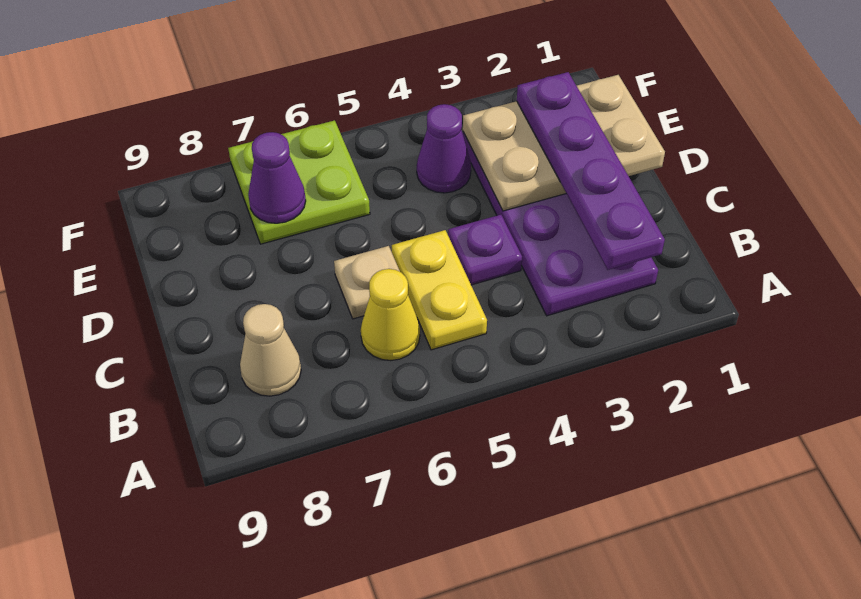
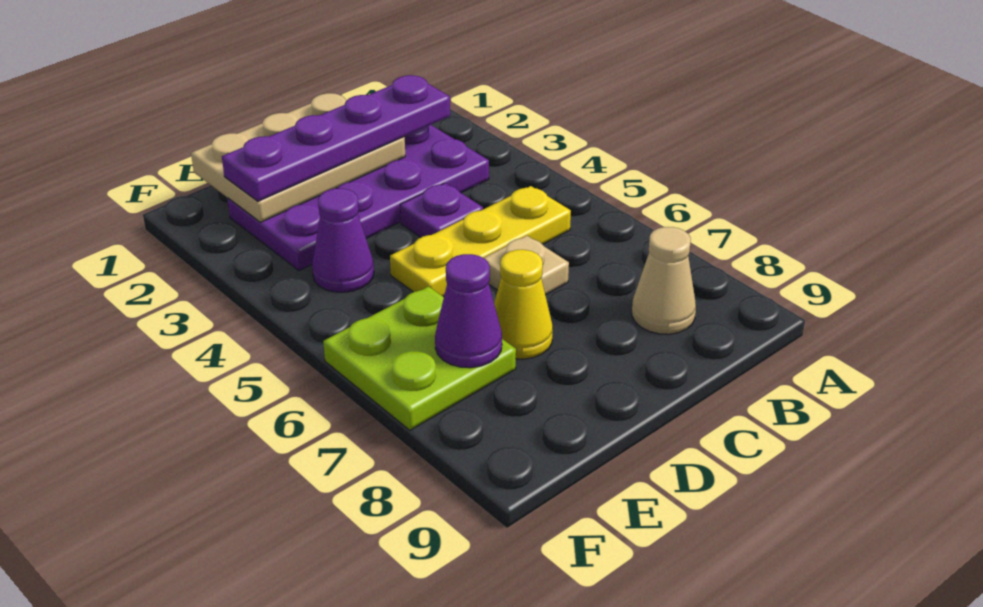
yellow plate B5:C5 level 1 -> yellow plate B5:D5 level 1
yellow cone B6 level 1 -> yellow cone D7 level 1
tan plate D1:E3 level 2 -> tan plate C1:E2 level 2

